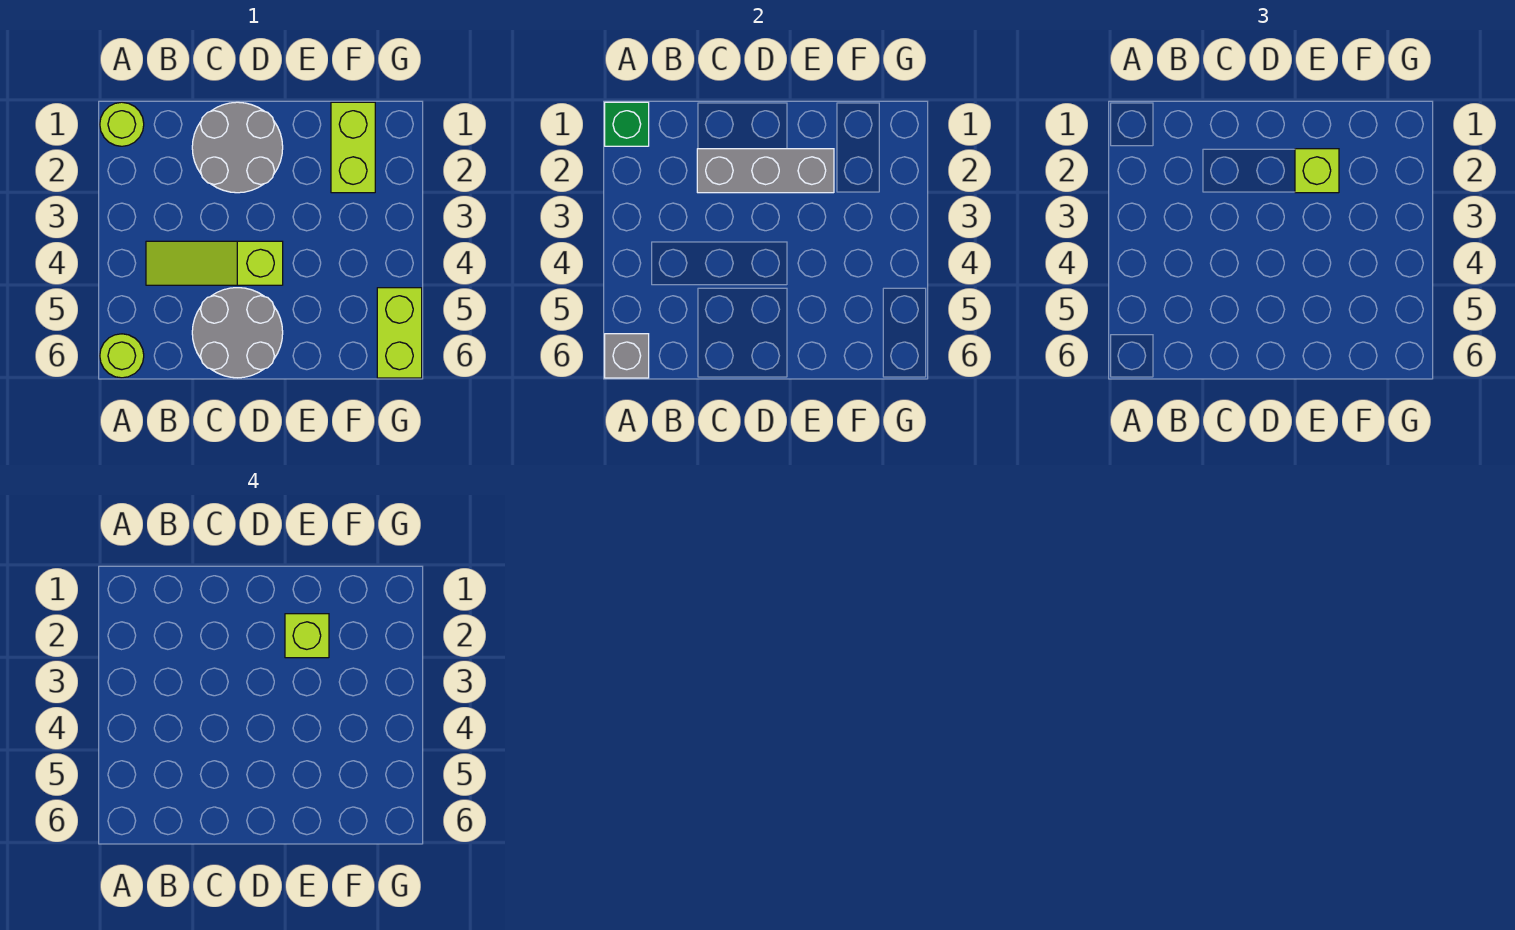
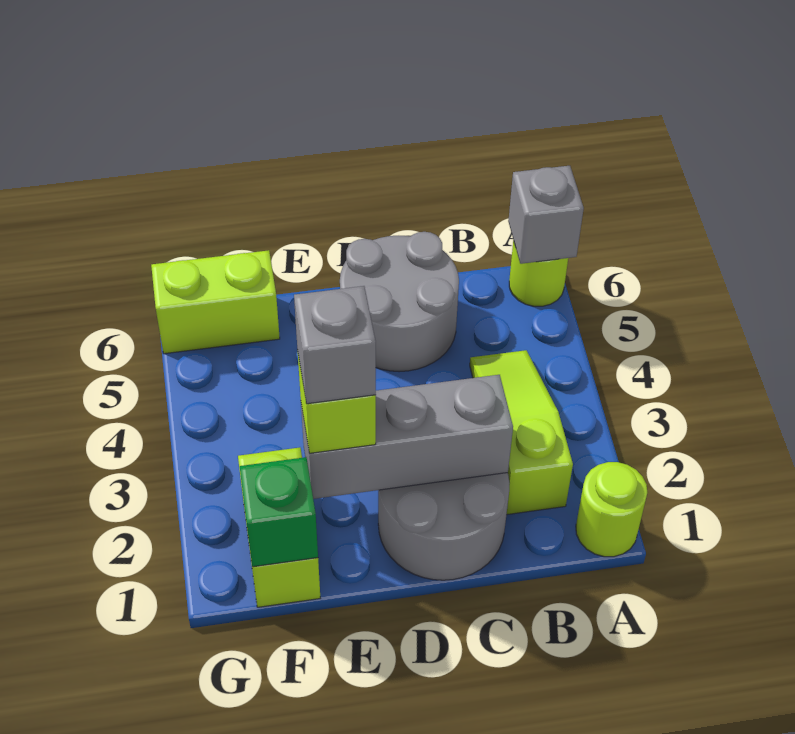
green brick A1 level 2 -> green brick F1 level 2
lime slope B4:D4 level 1 top D -> lime slope B2:B4 level 1 top 2
lime brick E2 level 4 -> grey brick E2 level 4
lime brick G5:G6 level 1 -> lime brick F6:G6 level 1

